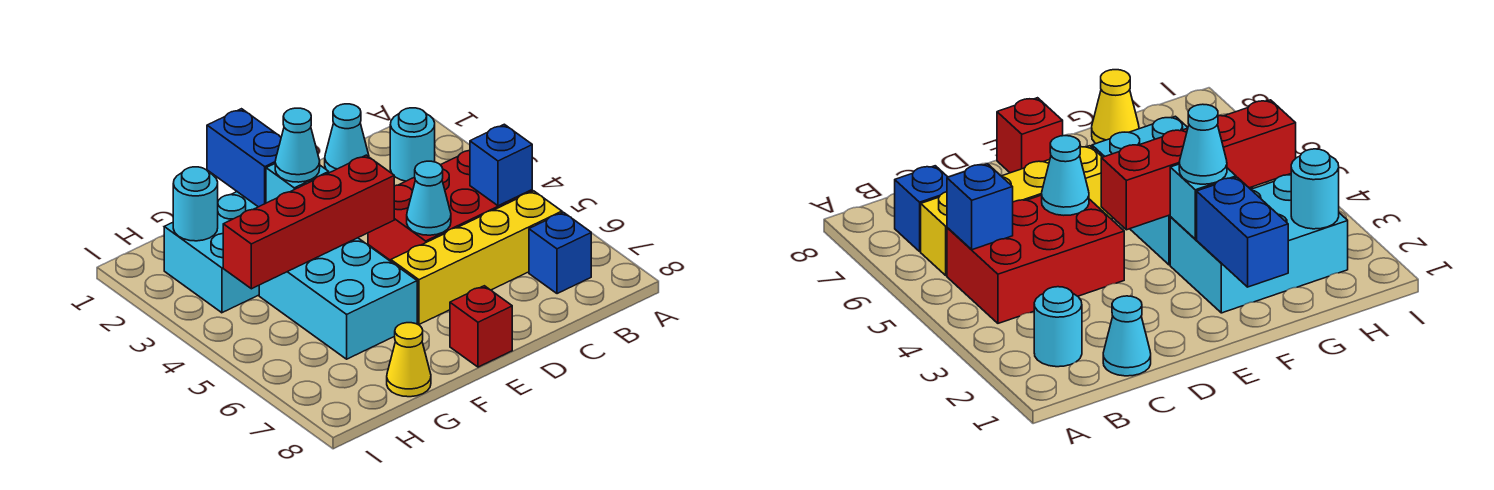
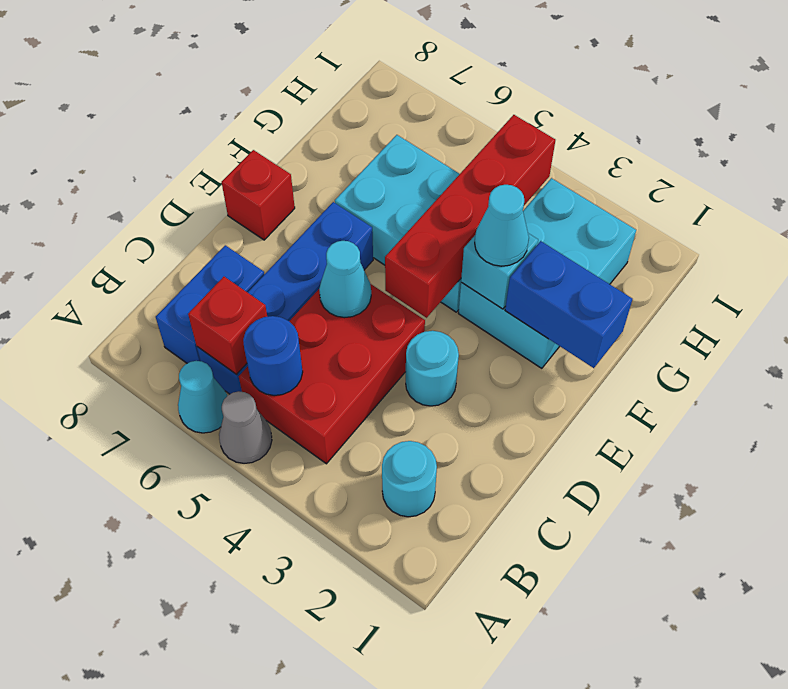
none -> grey cone A5 level 1
blue brick B5 level 2 -> blue round brick B5 level 2
yellow brick B6:E6 level 1 -> blue brick B6:E6 level 1
none -> red brick B6 level 2
blue brick B7 level 1 -> blue brick B7:C7 level 1
cyan cone C1 level 1 -> cyan cone A6 level 1
yellow cone G8 level 1 -> none
cyan round brick H2 level 2 -> cyan round brick D3 level 1

